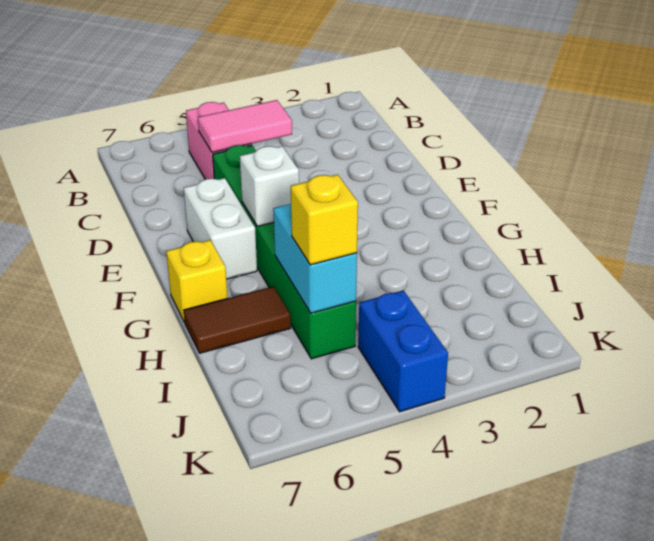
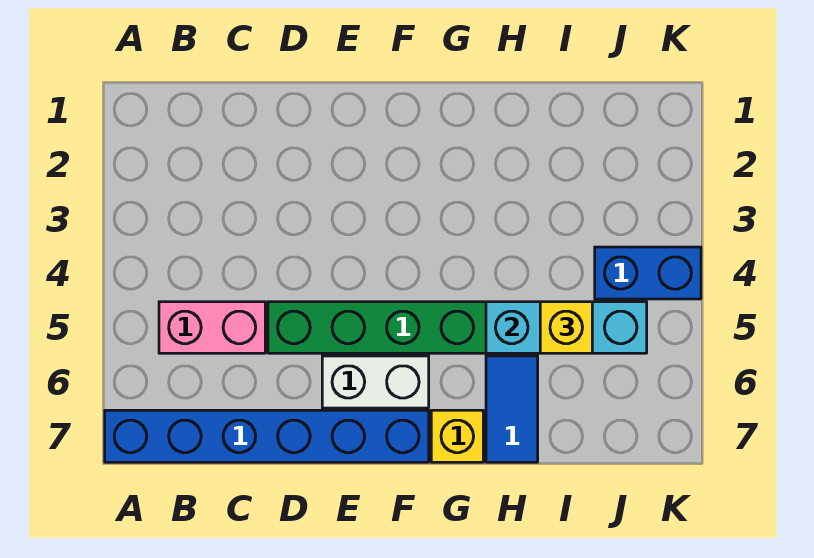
none -> blue brick A7:F7 level 1
pink tile C4:C5 level 2 -> none
white brick F5 level 2 -> none
cyan brick H5:I5 level 2 -> cyan brick H5:J5 level 2
brown tile H6:H7 level 1 -> blue tile H6:H7 level 1

